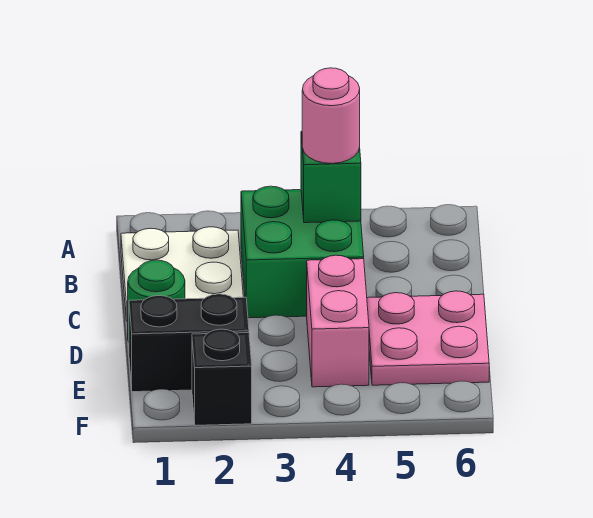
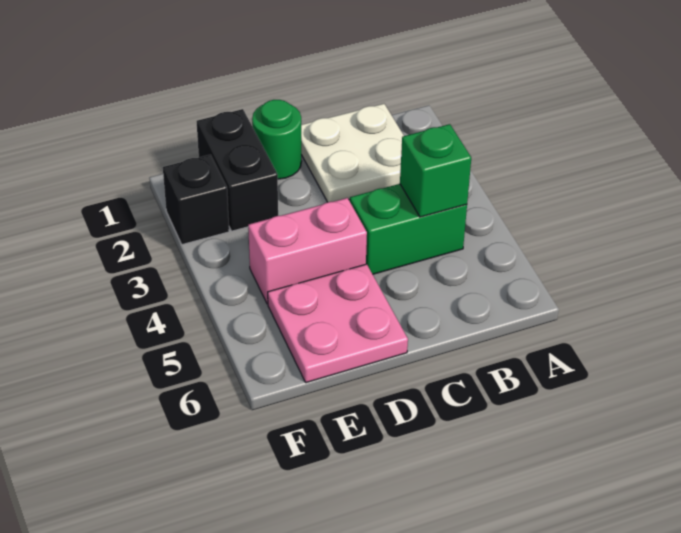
green brick B3:C4 level 1 -> green brick B4:C4 level 1
pink round brick B4 level 3 -> none

